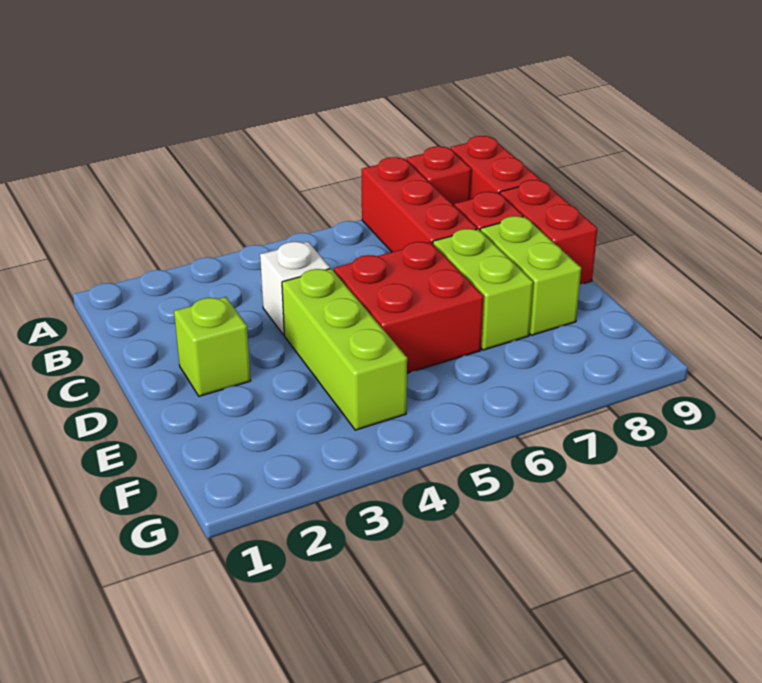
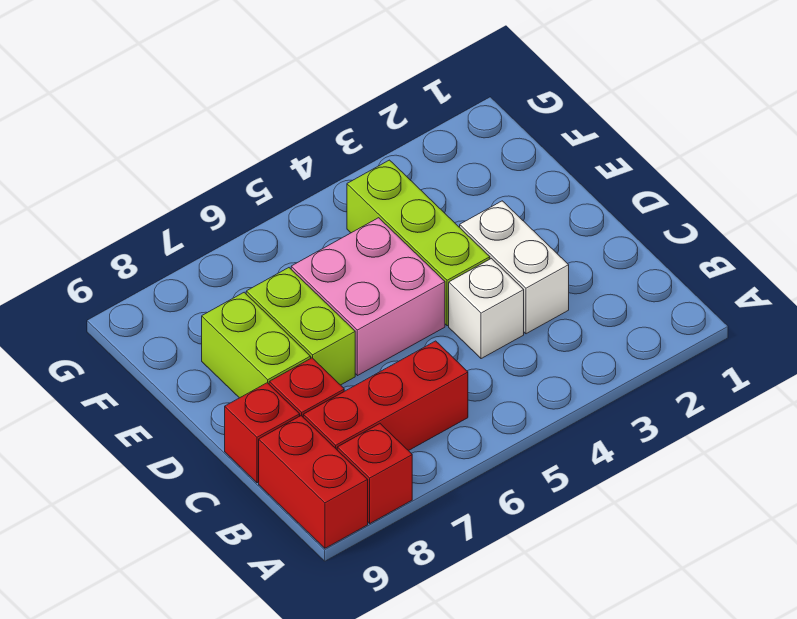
red brick A7:C7 level 1 -> red brick B6:B8 level 1
none -> white brick C3:D3 level 1
red brick C9:D9 level 1 -> red brick C9 level 1
lime brick D2 level 1 -> none
red brick D5:E6 level 1 -> pink brick D5:E6 level 1

